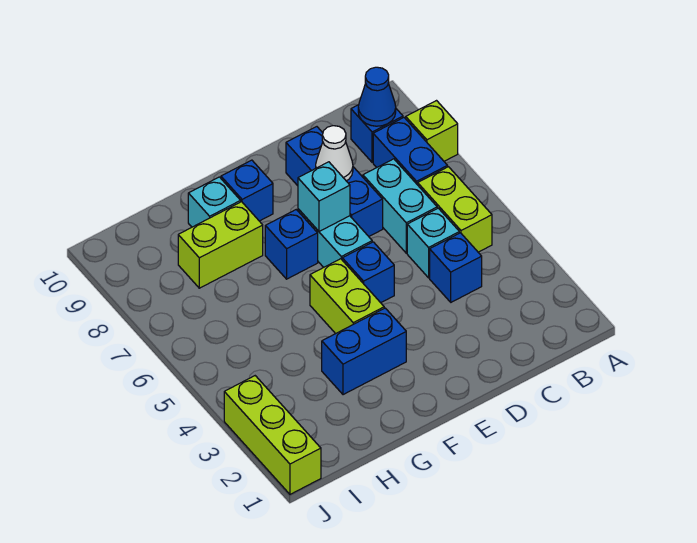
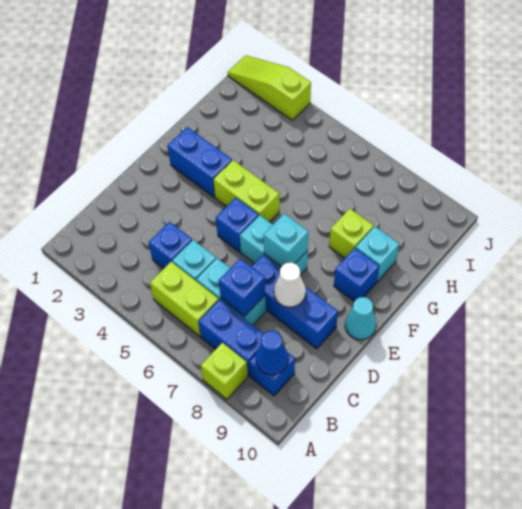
none -> cyan cone E10 level 1
blue brick F3:G3 level 1 -> blue brick F2:F3 level 1
blue brick F7 level 1 -> blue brick C7 level 2
lime brick G8:H8 level 1 -> lime brick G8 level 1
lime brick J1:J3 level 1 -> lime slope J1:J3 level 1 top 3

